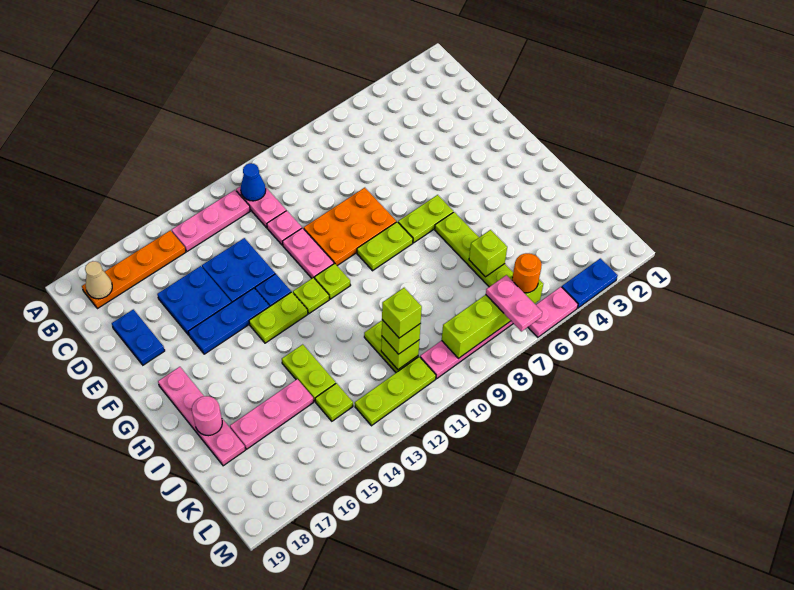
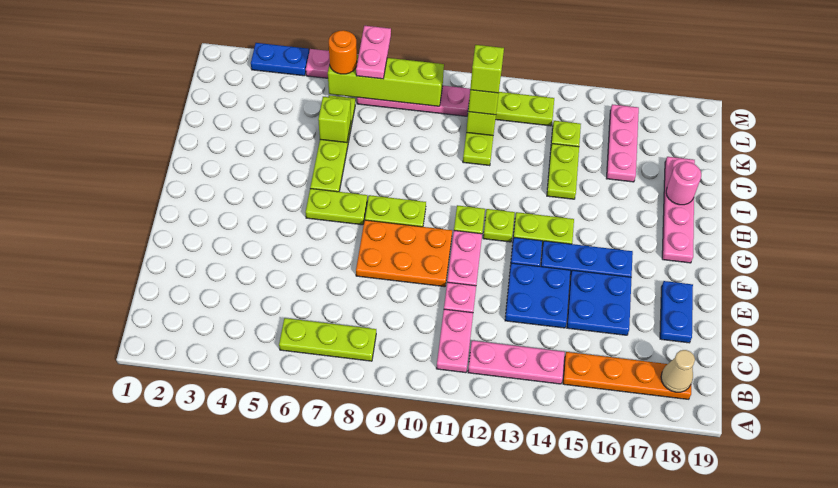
none -> lime plate B6:B8 level 1
blue cone B11 level 2 -> none
pink plate J15:J17 level 1 -> pink plate J16:L16 level 1

